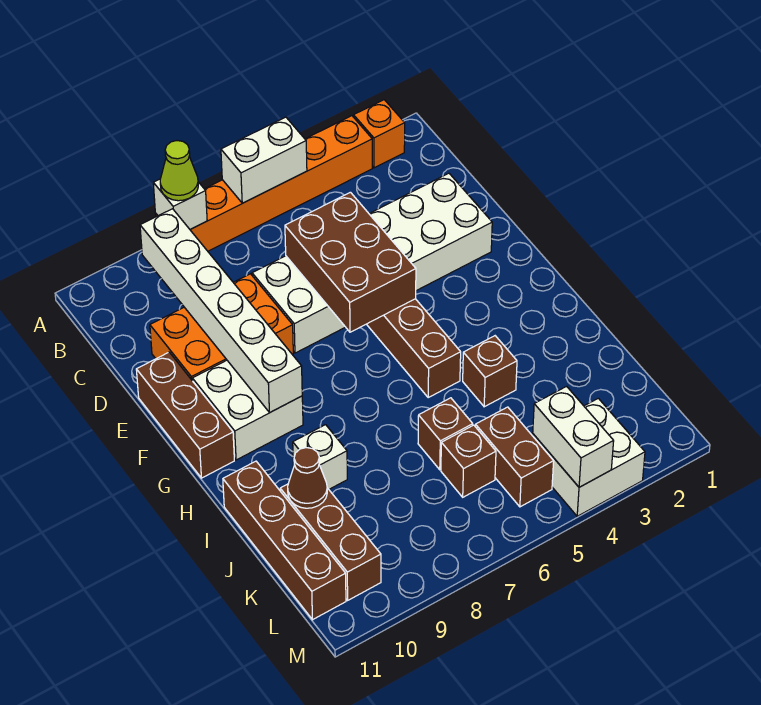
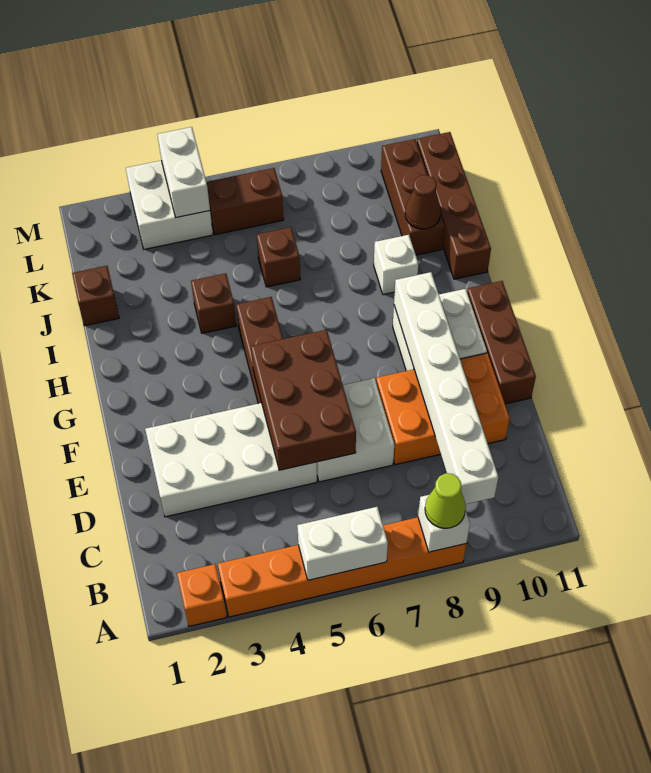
brown brick K5:L5 level 1 -> brown brick L5:L6 level 1
brown brick K6 level 1 -> brown brick J1 level 1

